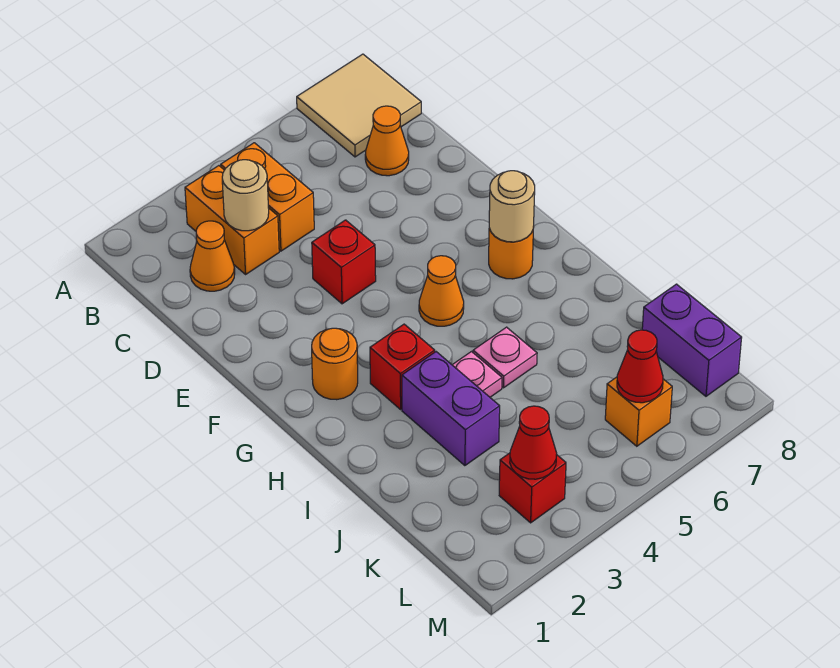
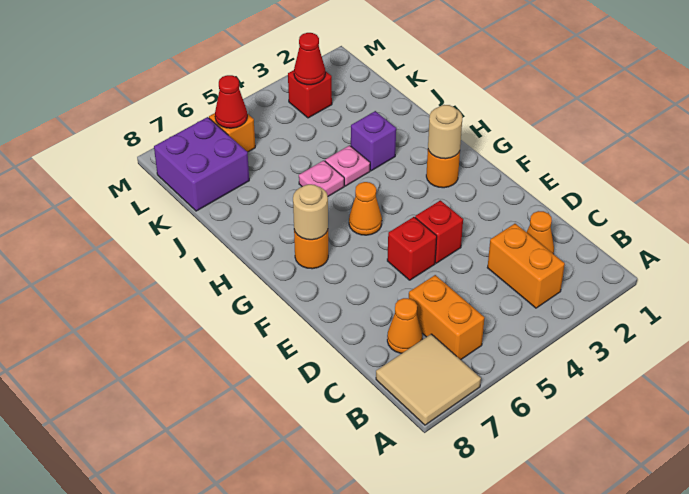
orange brick B4:C4 level 1 -> orange brick B6:C6 level 1
tan round brick C3 level 2 -> tan round brick G2 level 2
red brick H3 level 1 -> red brick E5 level 1
purple brick I3:J3 level 1 -> purple brick I3 level 1
purple brick K8:L8 level 1 -> purple brick K7:L8 level 1

